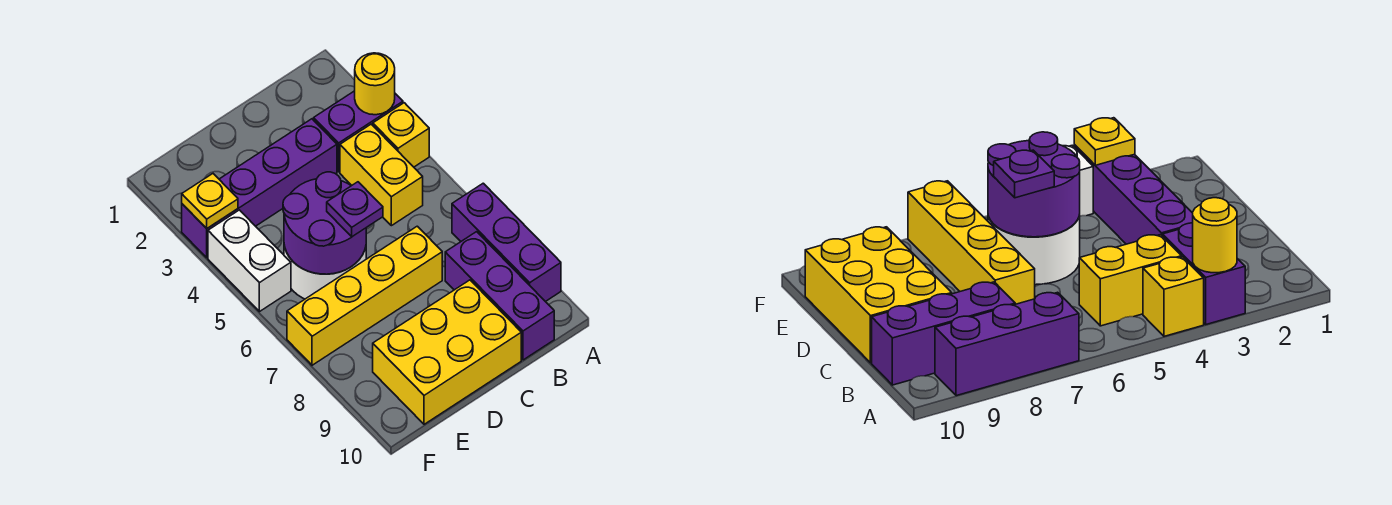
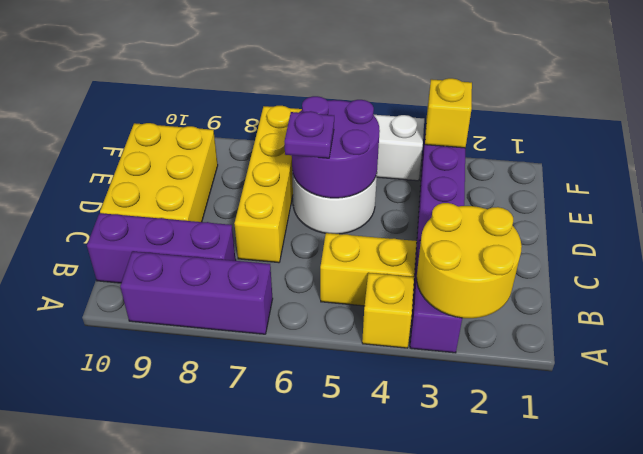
yellow round brick A3 level 2 -> yellow round brick A2:B3 level 2
yellow plate F3 level 2 -> yellow brick F3 level 2

